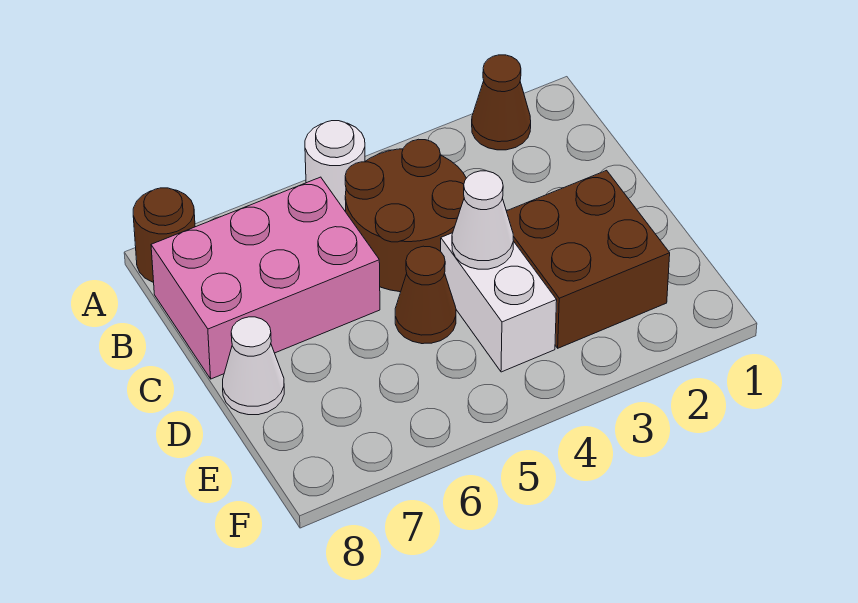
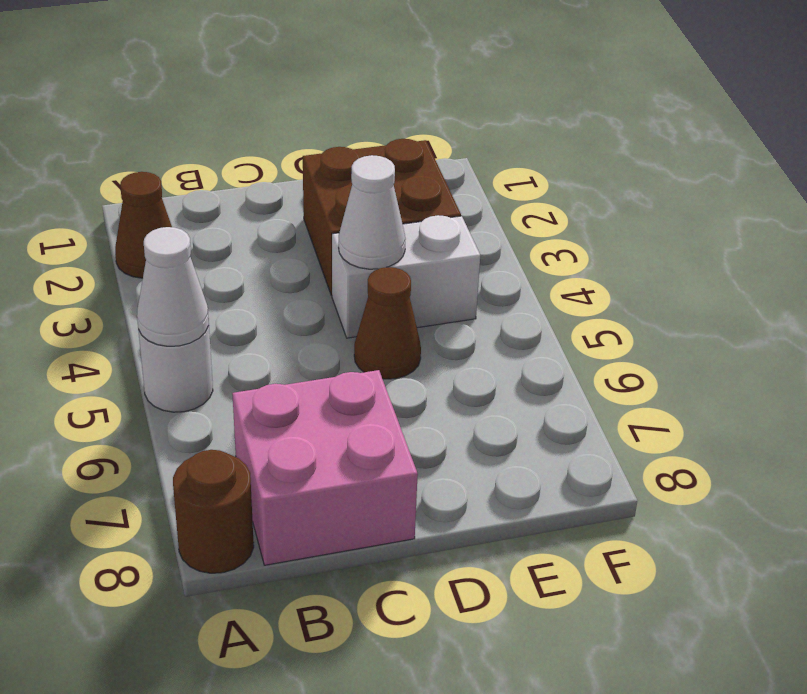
brown round brick B4:C5 level 1 -> none
pink brick B6:C8 level 1 -> pink brick B7:C8 level 1
white cone D8 level 1 -> white cone A5 level 2

